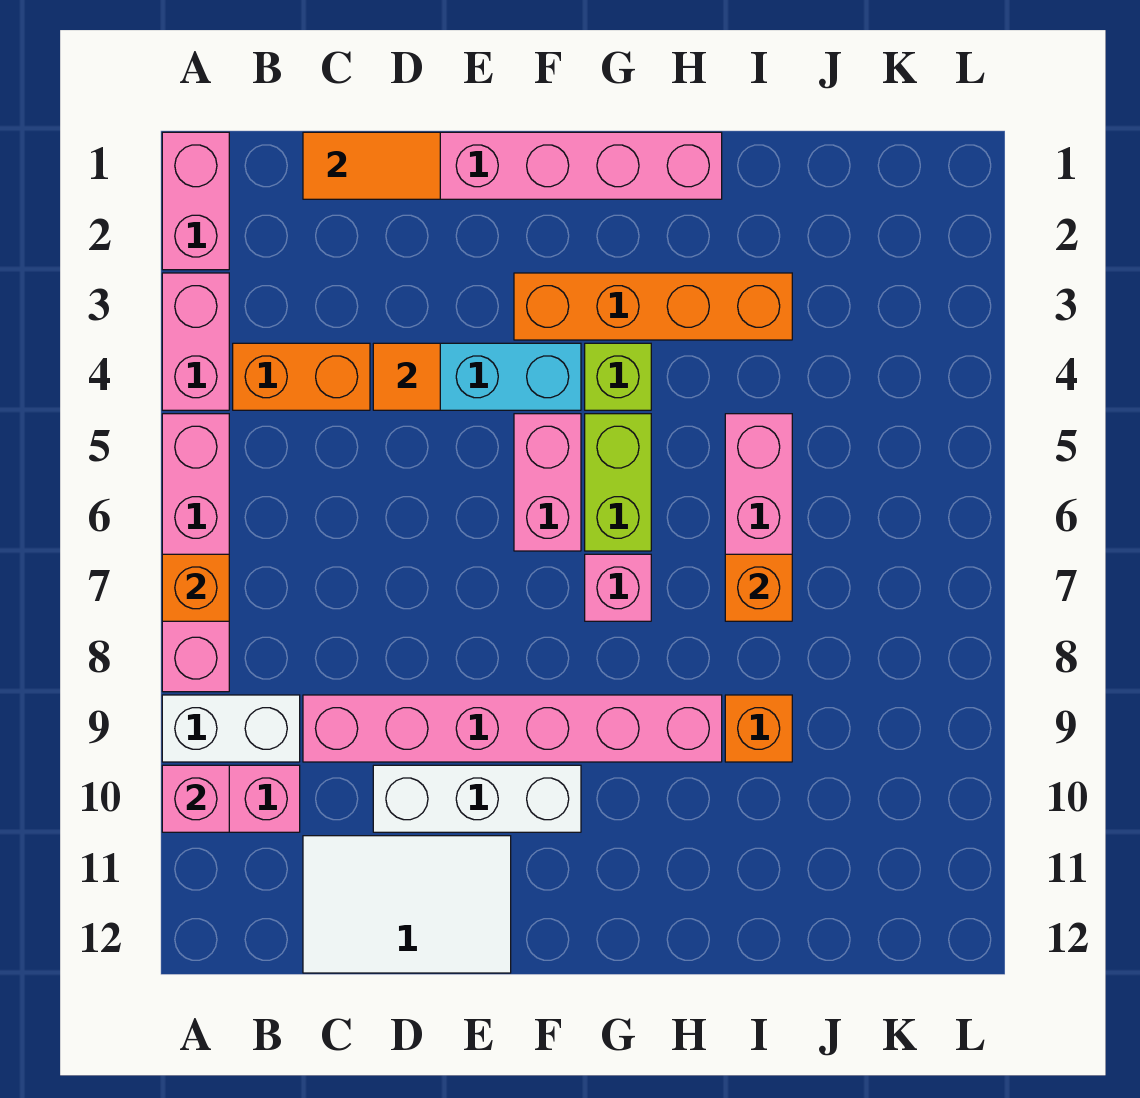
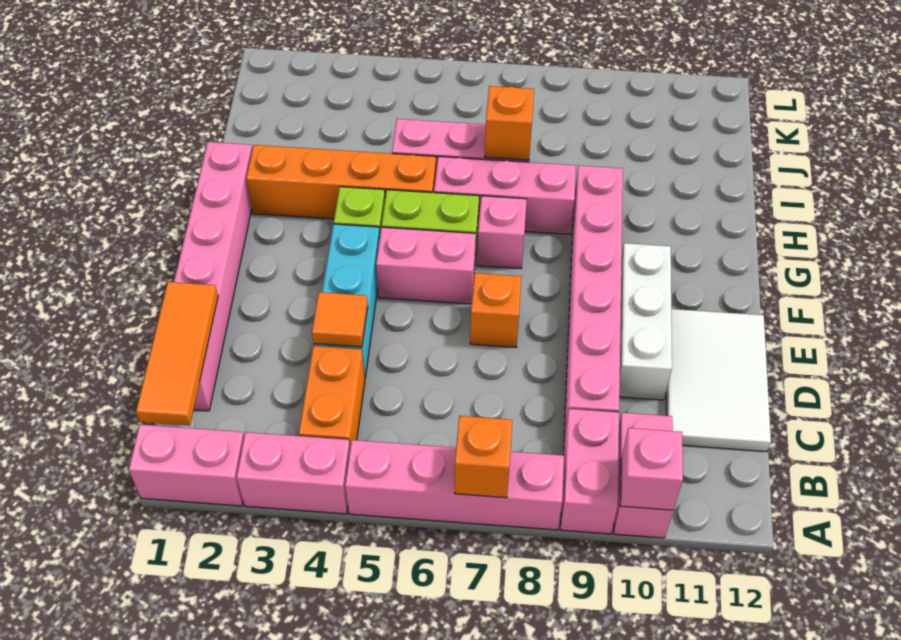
white brick A9:B9 level 1 -> pink brick A9:B9 level 1
orange tile C1:D1 level 2 -> orange tile B1:D1 level 2
orange brick F3:I3 level 1 -> orange brick H2:H5 level 1
none -> pink brick H6:H8 level 1
orange brick I9 level 1 -> orange brick E7 level 1

